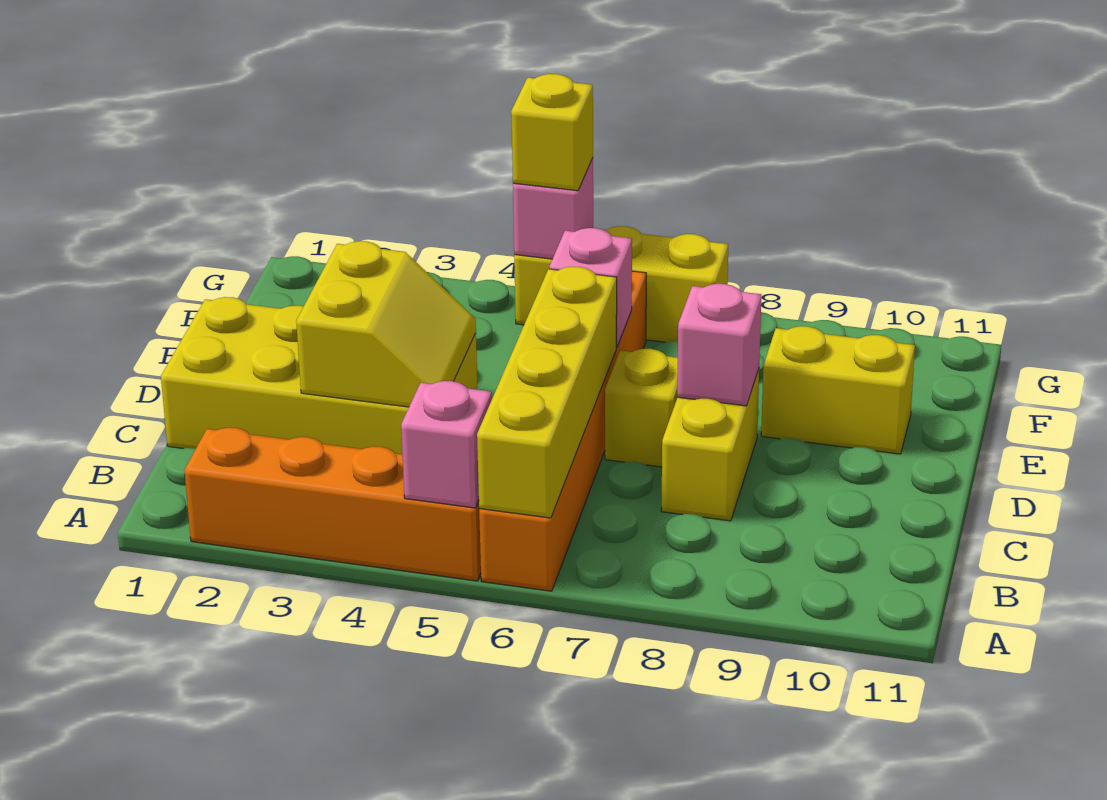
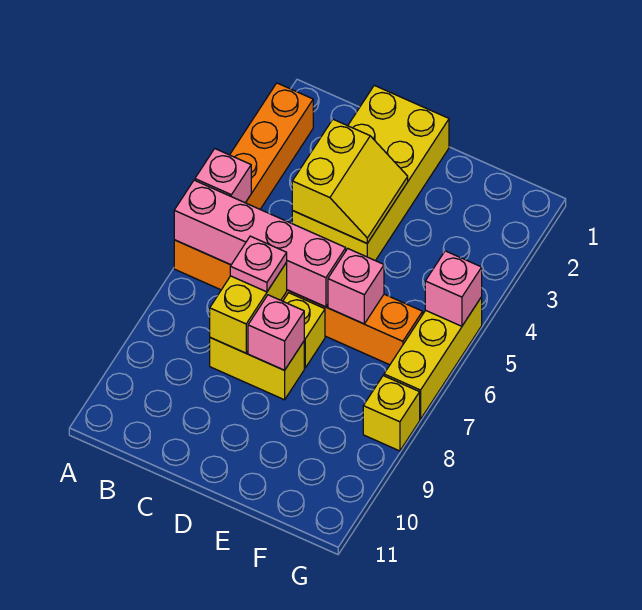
yellow brick A6:D6 level 2 -> pink brick A6:D6 level 2
yellow slope C3:D4 level 2 top 3 -> yellow slope C3:D4 level 2 top C
none -> pink plate C7 level 3
yellow brick E9:E10 level 1 -> yellow brick C7:C8 level 2
yellow brick G5 level 3 -> yellow brick G8 level 1

